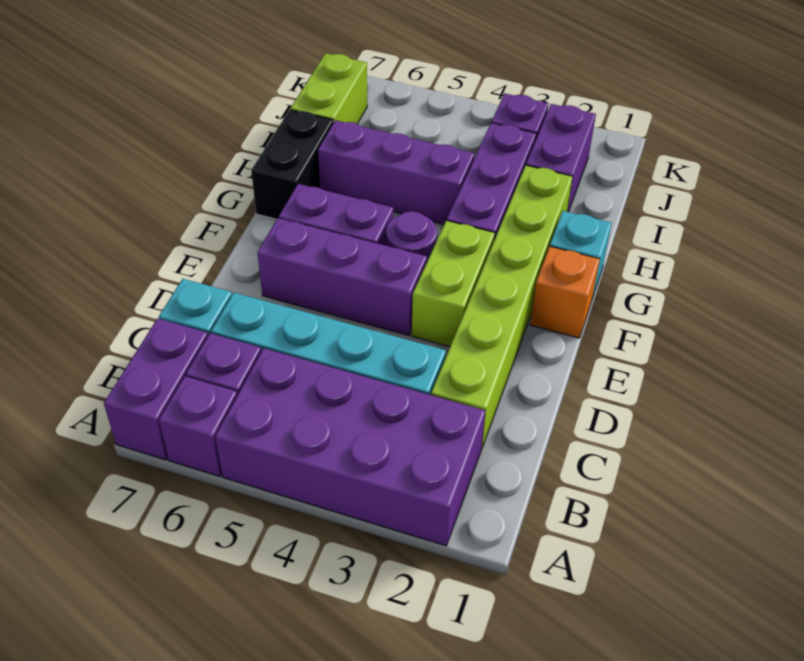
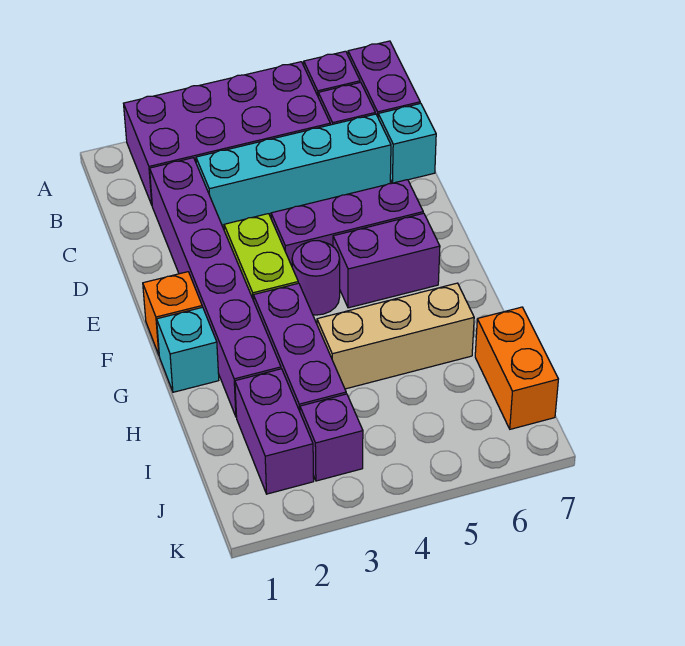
lime brick C2:H2 level 1 -> purple brick C2:H2 level 1
black brick G7:H7 level 1 -> none
purple brick H4:H6 level 1 -> tan brick H4:H6 level 1
lime brick I7:J7 level 1 -> orange brick I7:J7 level 1

